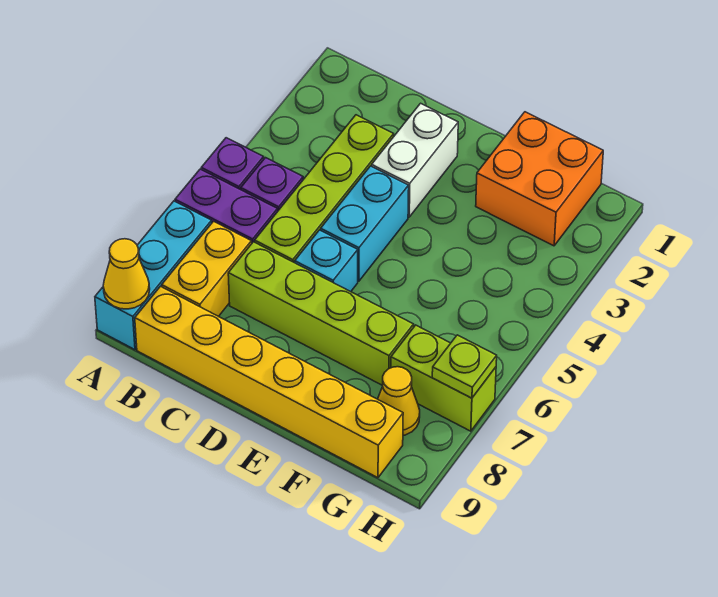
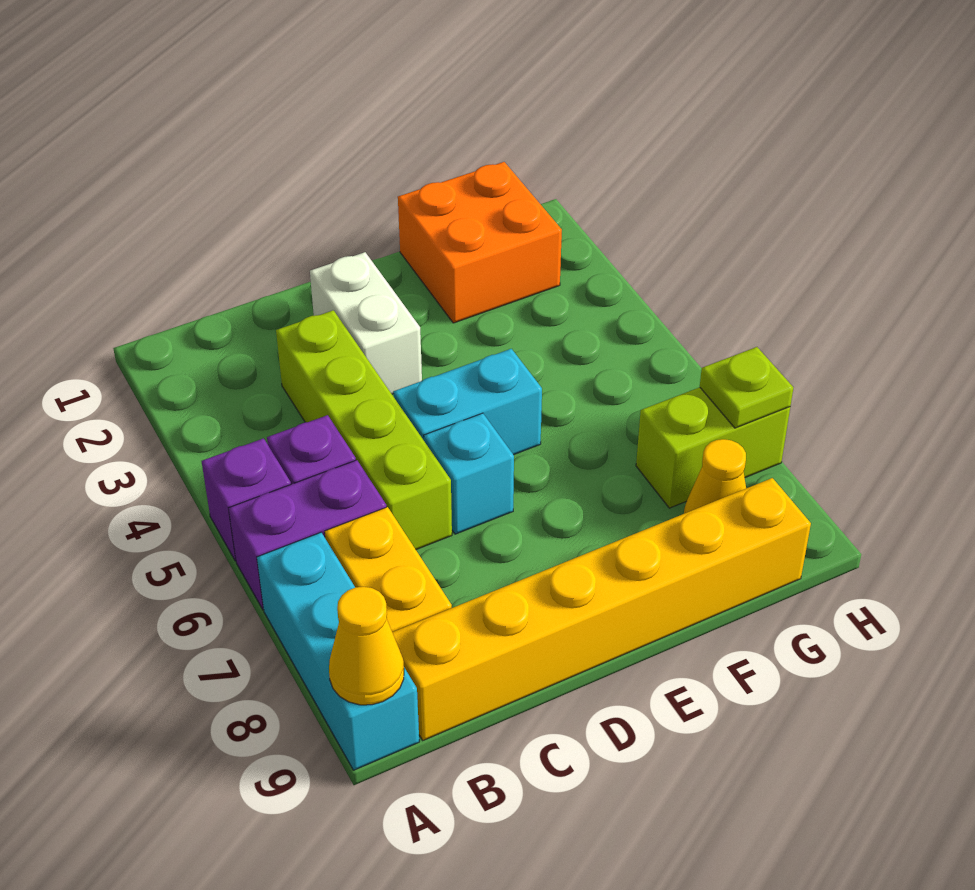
lime brick C7:F7 level 1 -> none
cyan brick D4:D5 level 1 -> cyan brick D5:E5 level 1

